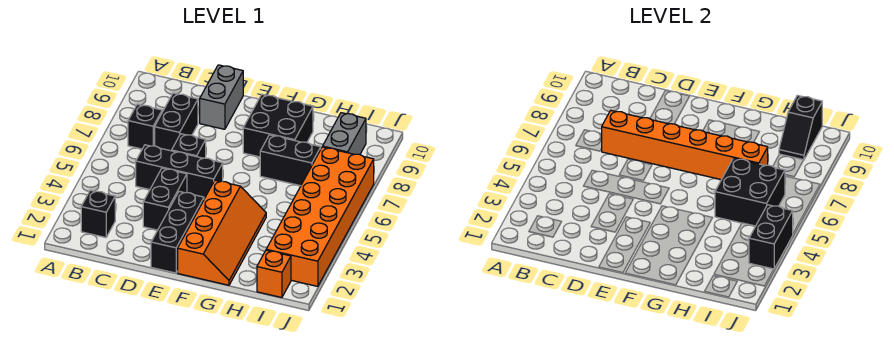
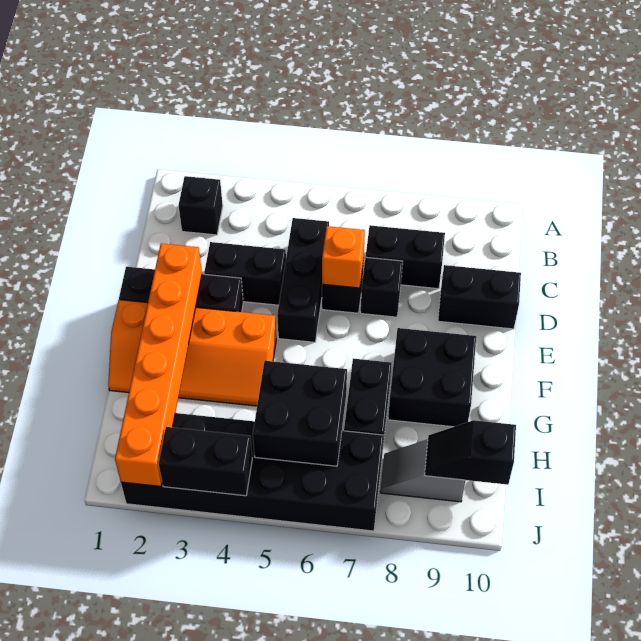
black brick B7 level 1 -> black brick D7 level 1
orange brick C7:H7 level 2 -> orange brick E2:J2 level 2
grey brick D9:D10 level 1 -> black brick D9:D10 level 1
orange brick I1 level 1 -> orange brick D6 level 2
orange brick I2:J7 level 1 -> black brick I2:J7 level 1
grey brick I8:I9 level 1 -> grey slope I8:I9 level 1 top 9

